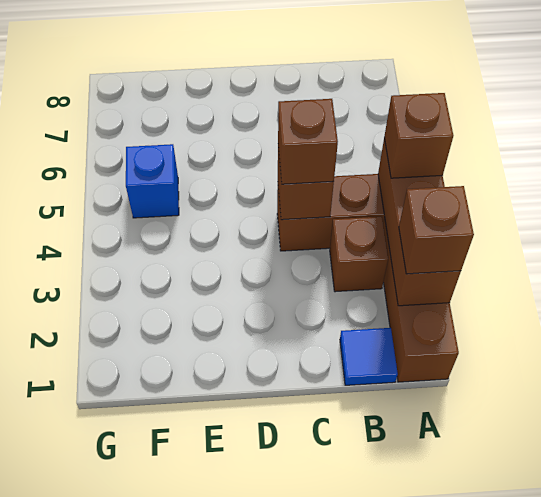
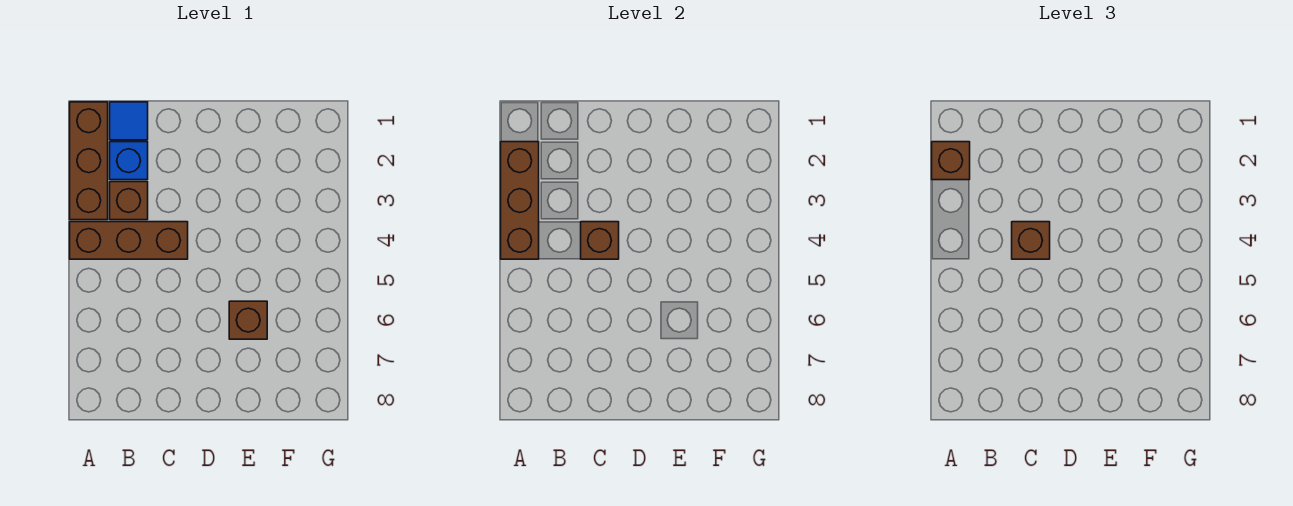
brown brick A4 level 3 -> brown brick E6 level 1
blue brick F5 level 1 -> blue brick B2 level 1

